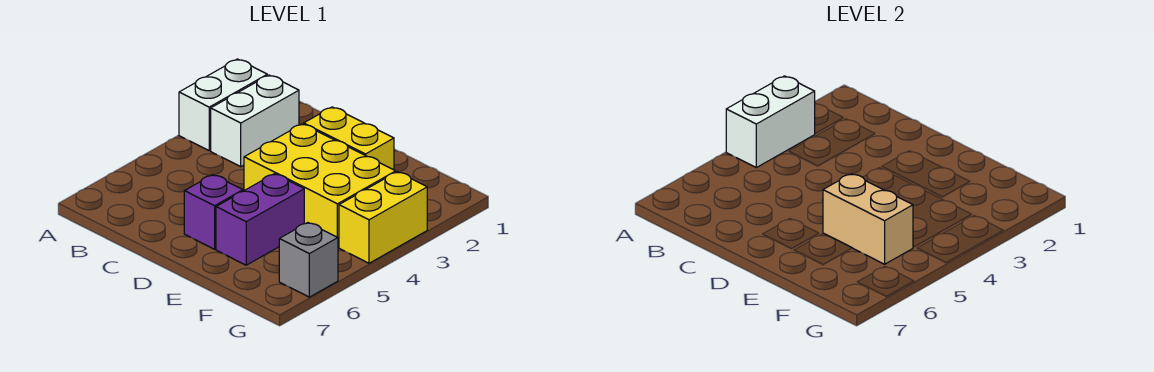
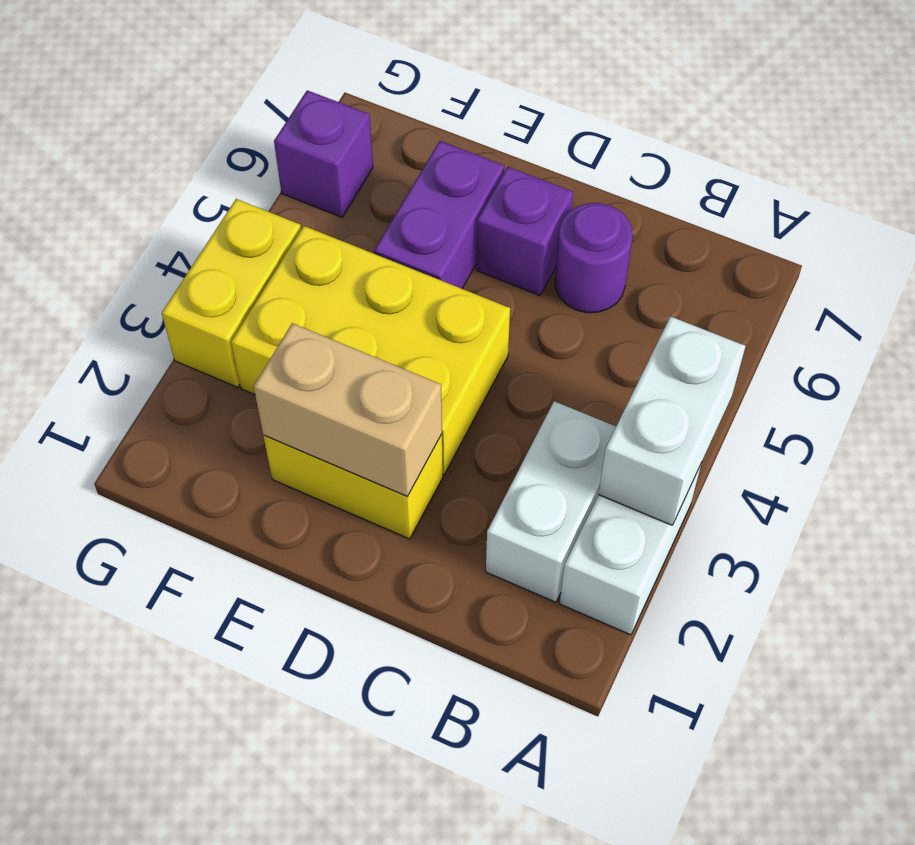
none -> purple round brick C6 level 1
tan brick E5:F5 level 2 -> tan brick D2:E2 level 2
grey brick G6 level 1 -> purple brick G6 level 1

